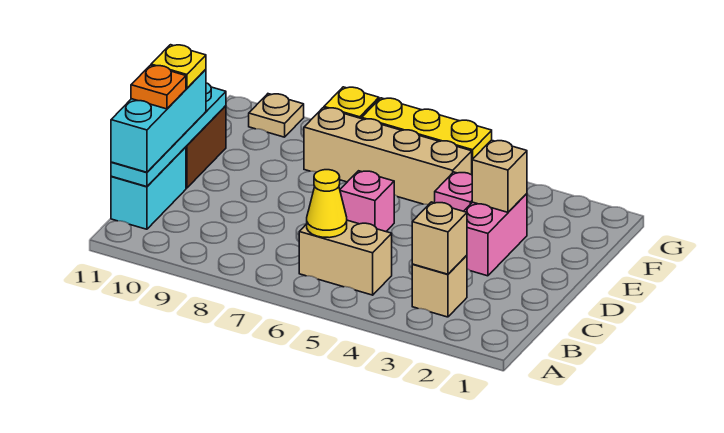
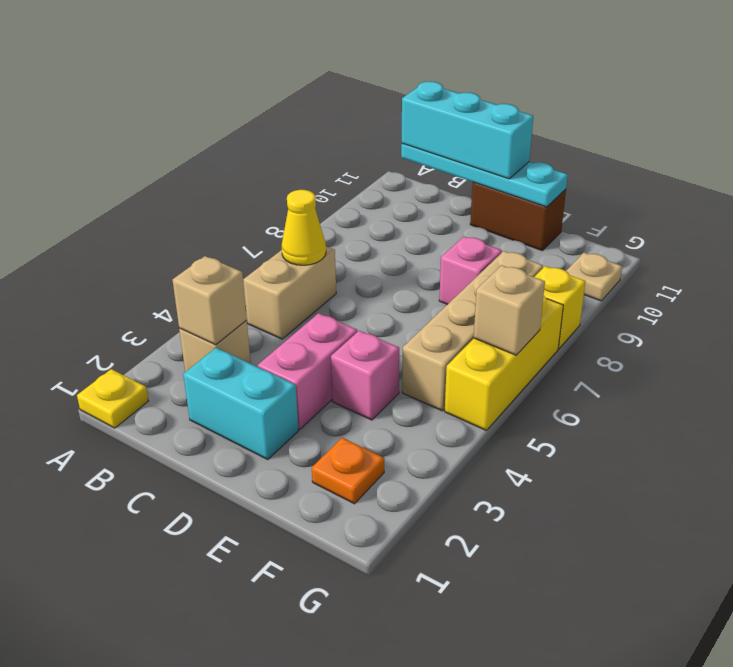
cyan brick B11:C11 level 1 -> cyan brick C2:D2 level 1
orange plate C11 level 4 -> orange plate F2 level 1
pink brick D3:E3 level 1 -> pink brick D3:D4 level 1
pink brick D6 level 1 -> pink brick E8 level 1
yellow plate D11 level 4 -> yellow plate A1 level 1
tan brick E3 level 2 -> tan brick G6 level 2

